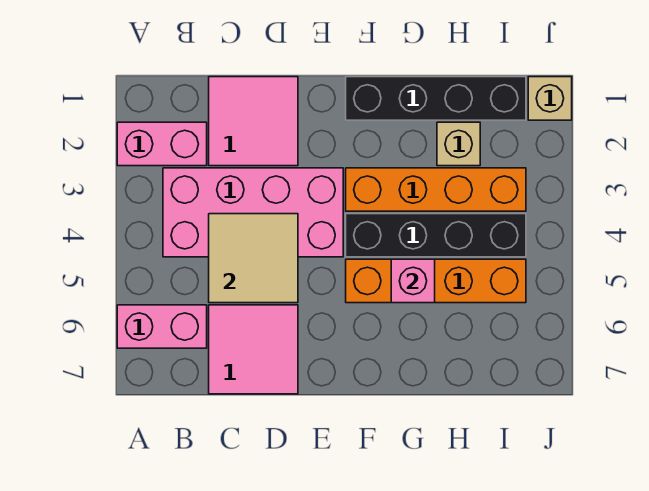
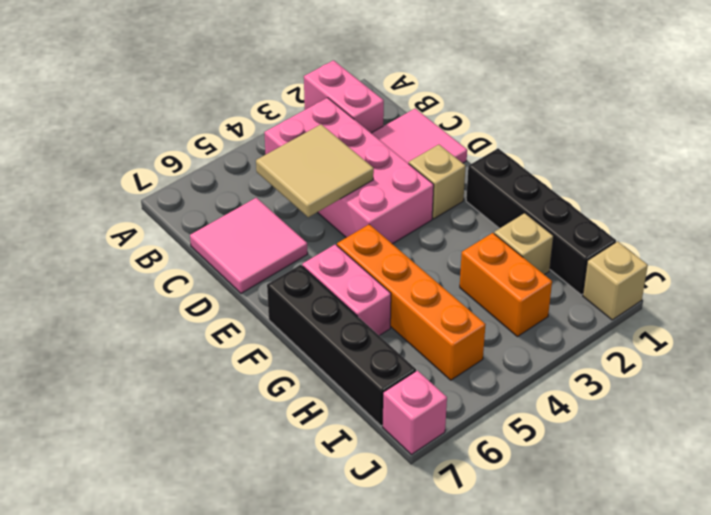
pink brick A6:B6 level 1 -> pink brick F6:G6 level 1
none -> tan brick E2 level 1
orange brick F3:I3 level 1 -> orange brick H3:I3 level 1
black brick F4:I4 level 1 -> black brick F7:I7 level 1
pink brick G5 level 2 -> pink brick J7 level 1

